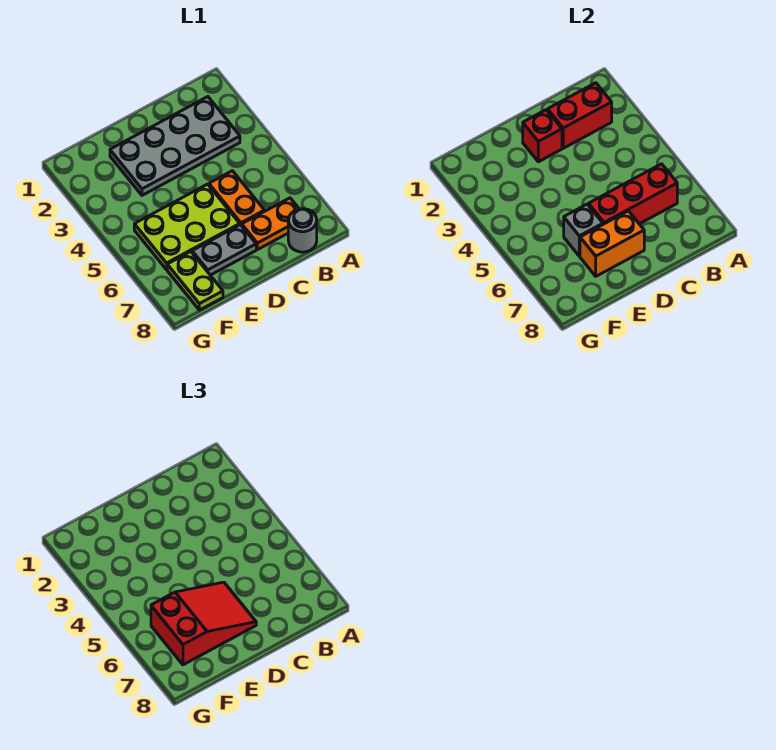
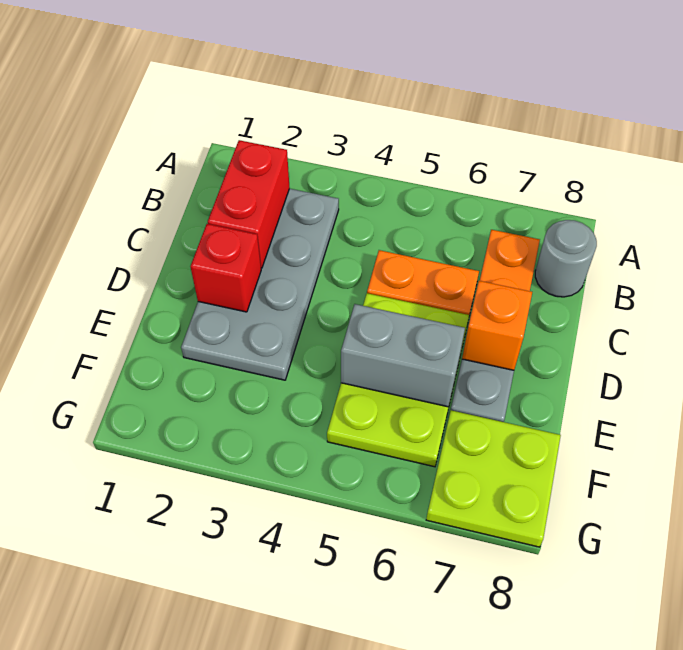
red brick B6:D6 level 2 -> none
red slope D6:F7 level 3 top F -> none
orange brick D7:E7 level 2 -> orange brick D7 level 2
grey brick E6 level 2 -> grey brick E5:E6 level 2
lime plate F7:F8 level 1 -> lime plate F7:G8 level 1

